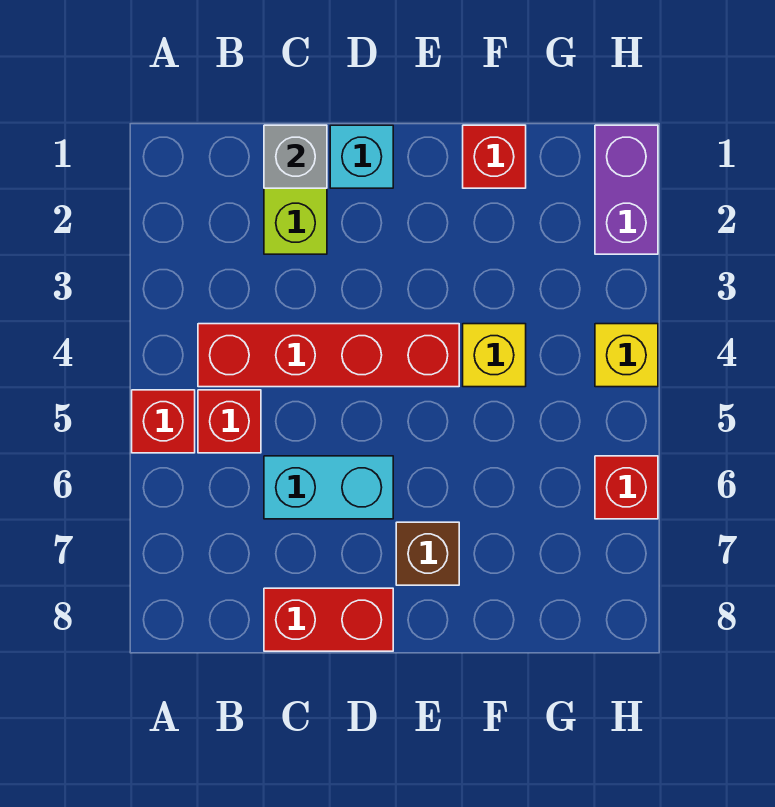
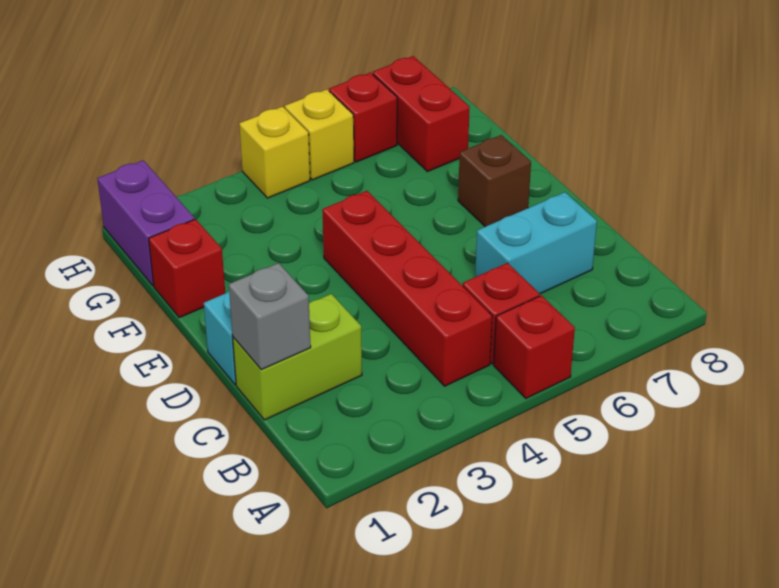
cyan brick C6:D6 level 1 -> cyan brick C6:C7 level 1
red brick C8:D8 level 1 -> red brick G7:H7 level 1
yellow brick F4 level 1 -> yellow brick H5 level 1
purple brick H1:H2 level 1 -> purple brick G1:H1 level 1

